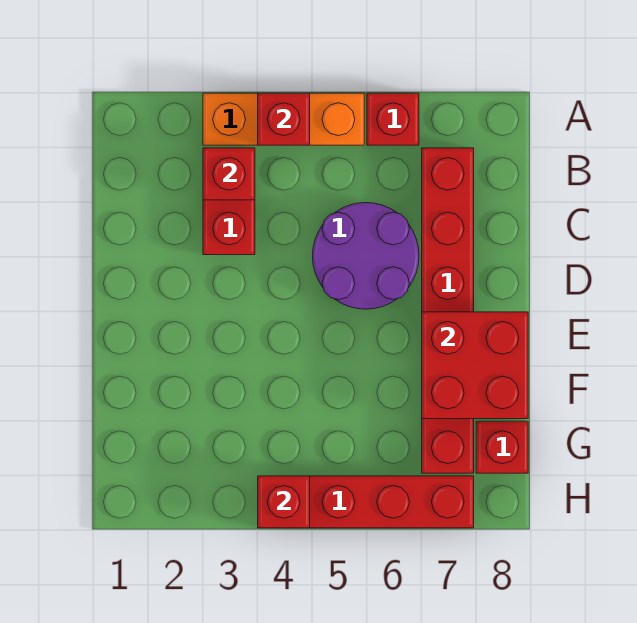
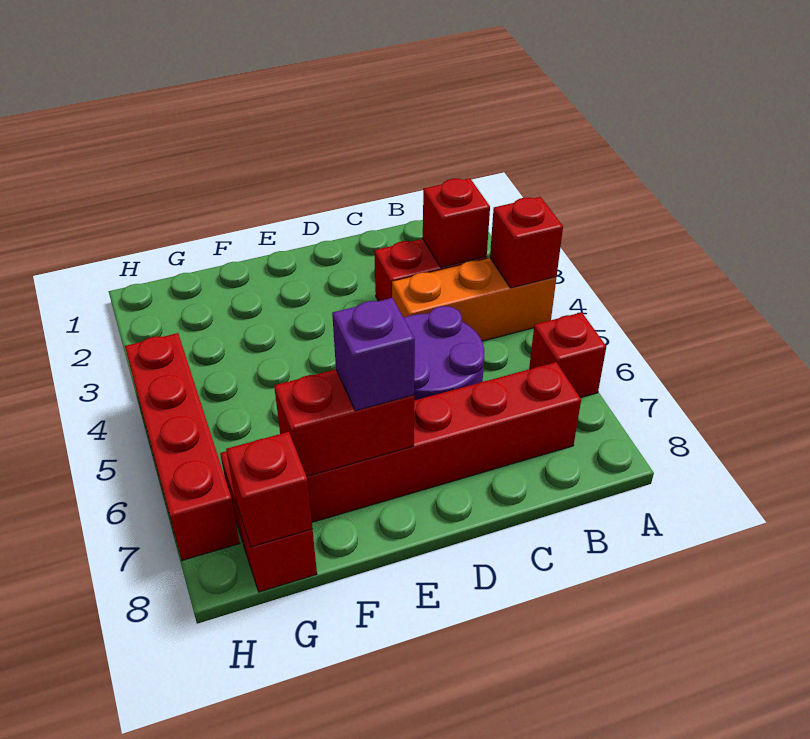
orange brick A3:A5 level 1 -> orange brick A4:C4 level 1
red brick E7:F8 level 2 -> red brick E7:F7 level 2
none -> purple brick E7 level 3
red brick H4 level 2 -> red brick G8 level 2

